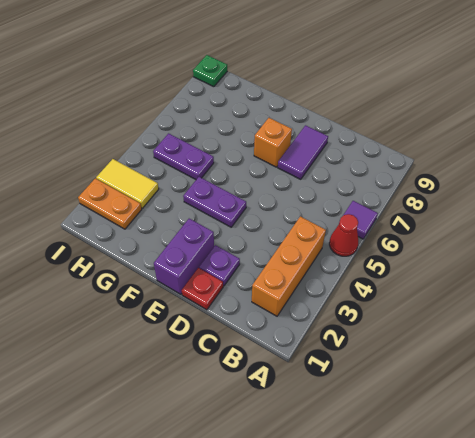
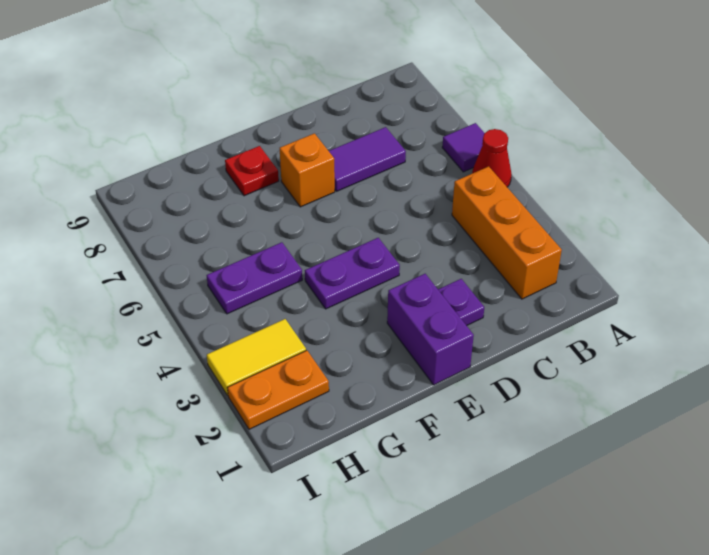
red plate D1 level 1 -> red plate F8 level 1
purple tile D7:D8 level 1 -> purple tile C7:D7 level 1
green plate I9 level 1 -> none

